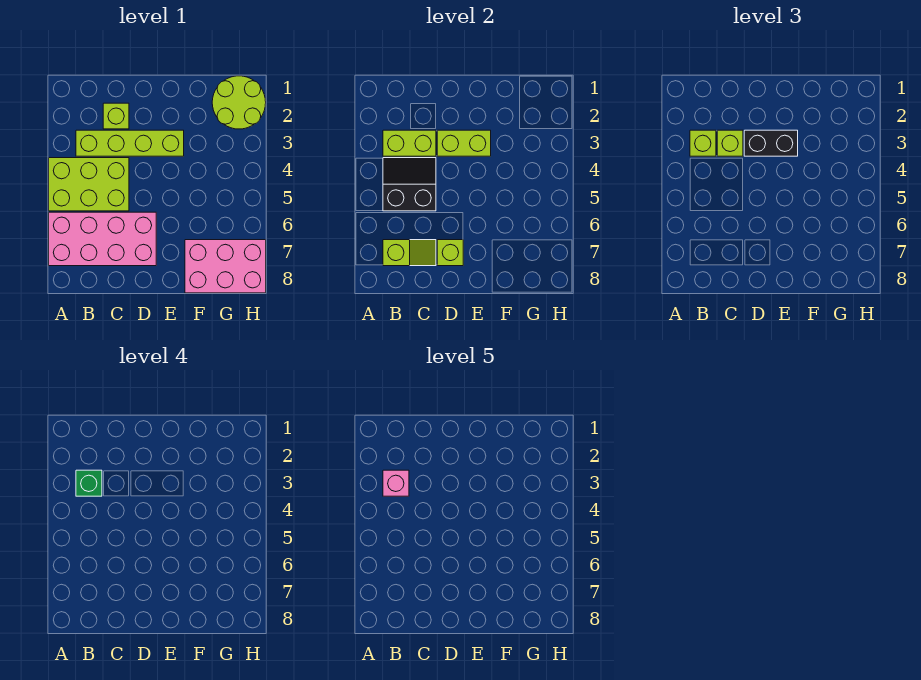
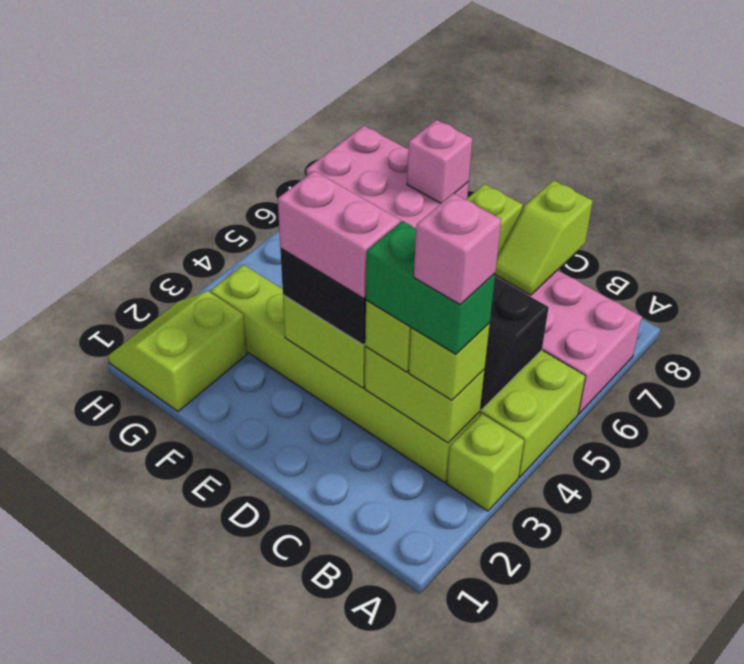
lime brick B3:E3 level 1 -> lime brick B3:G3 level 1
green brick B3 level 4 -> green brick B3:C3 level 4
lime slope B7:C7 level 2 top B -> lime slope C7:C8 level 2 top 8
lime brick C2 level 1 -> lime brick A3 level 1
none -> pink brick D3:E3 level 4
none -> pink brick F8 level 2
lime round brick G1:H2 level 1 -> lime slope G1:H2 level 1 top G

